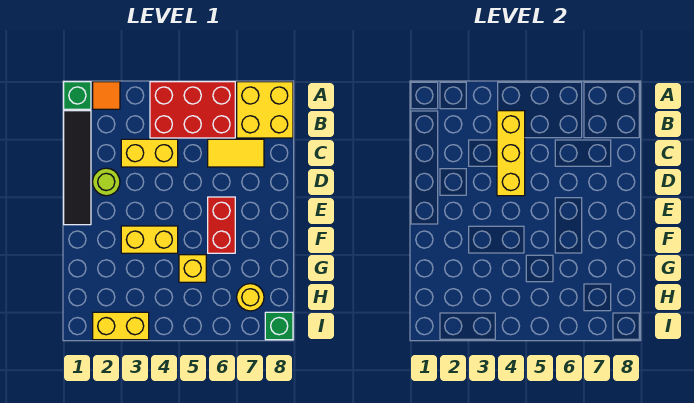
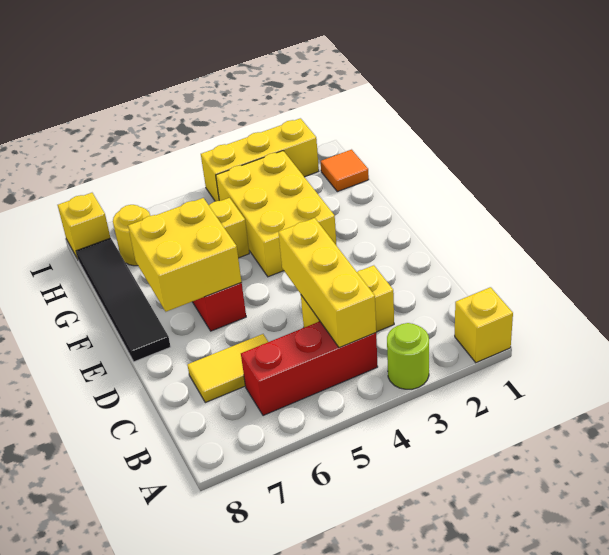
green brick A1 level 1 -> yellow brick A1 level 1
orange tile A2 level 1 -> orange tile H1 level 1
red brick A4:B6 level 1 -> red brick B4:B6 level 1
yellow brick A7:B8 level 1 -> yellow brick E6:F7 level 2
black tile B1:E1 level 1 -> black tile E8:H8 level 1
lime round brick D2 level 1 -> lime round brick A3 level 1
yellow brick F3:F4 level 1 -> yellow brick F3:H4 level 1
yellow brick I2:I3 level 1 -> yellow brick I2:I4 level 1
green brick I8 level 1 -> yellow brick I8 level 1

